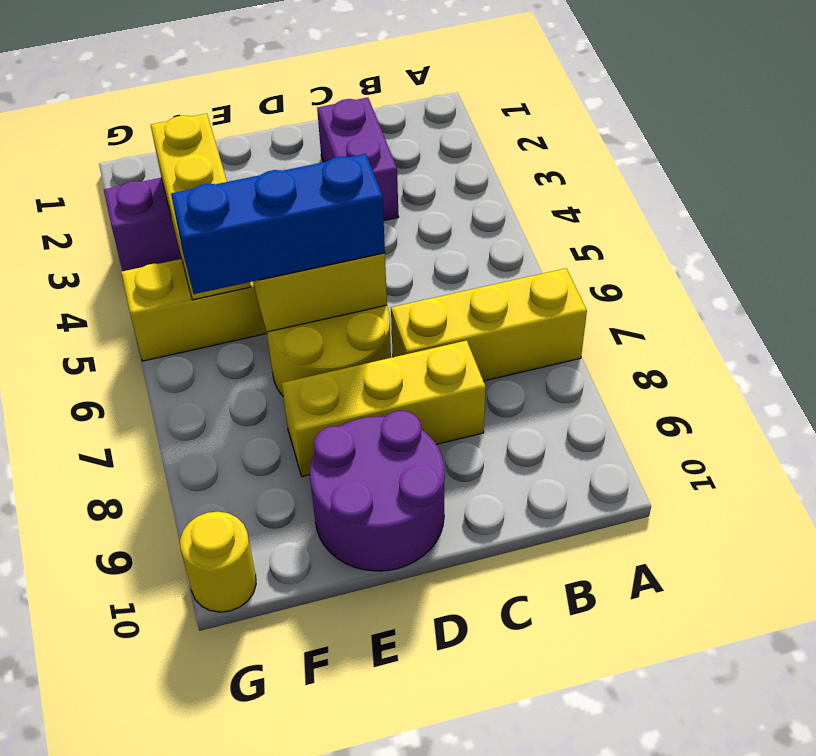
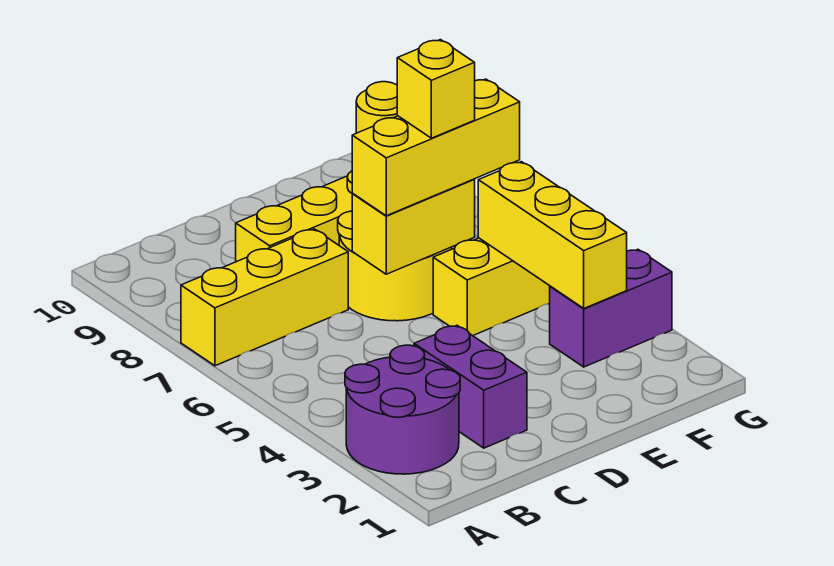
blue brick D6:F6 level 3 -> yellow brick D6:F6 level 3
purple round brick D9:E10 level 1 -> purple round brick A2:B3 level 1
none -> yellow brick E6 level 4

